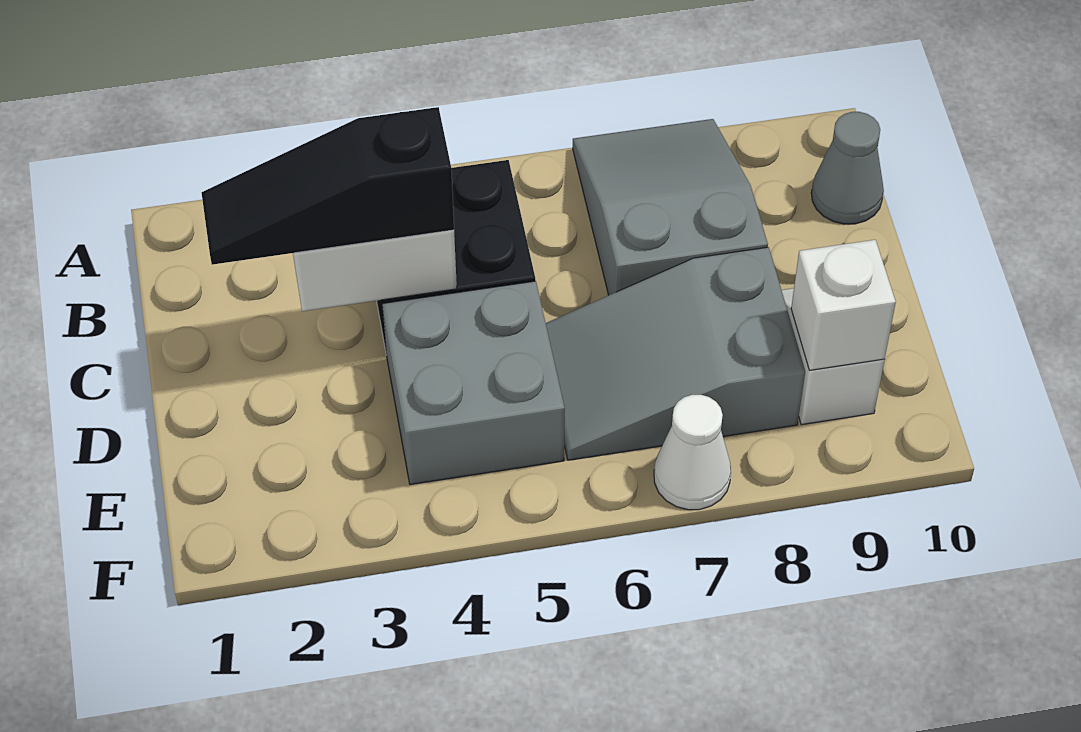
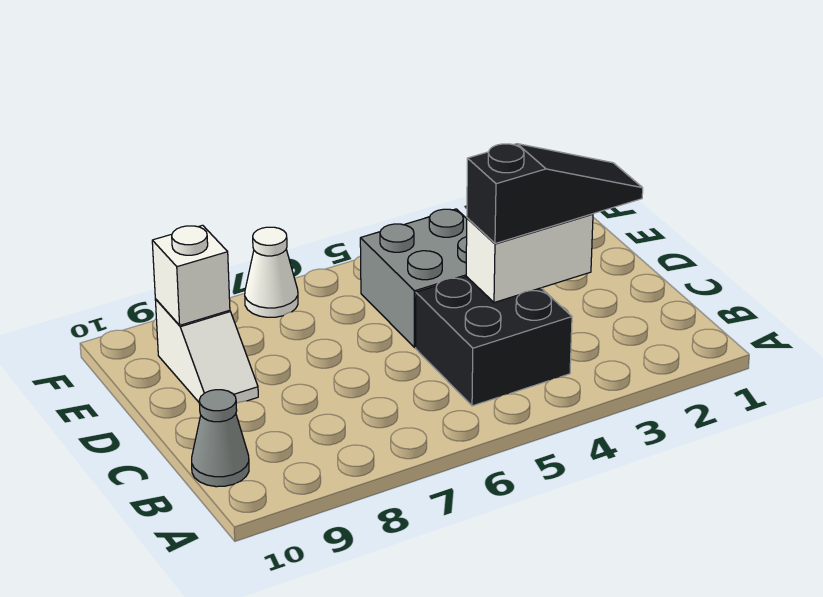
grey slope A7:C8 level 1 top C -> none
grey slope D6:E8 level 1 top 8 -> none

